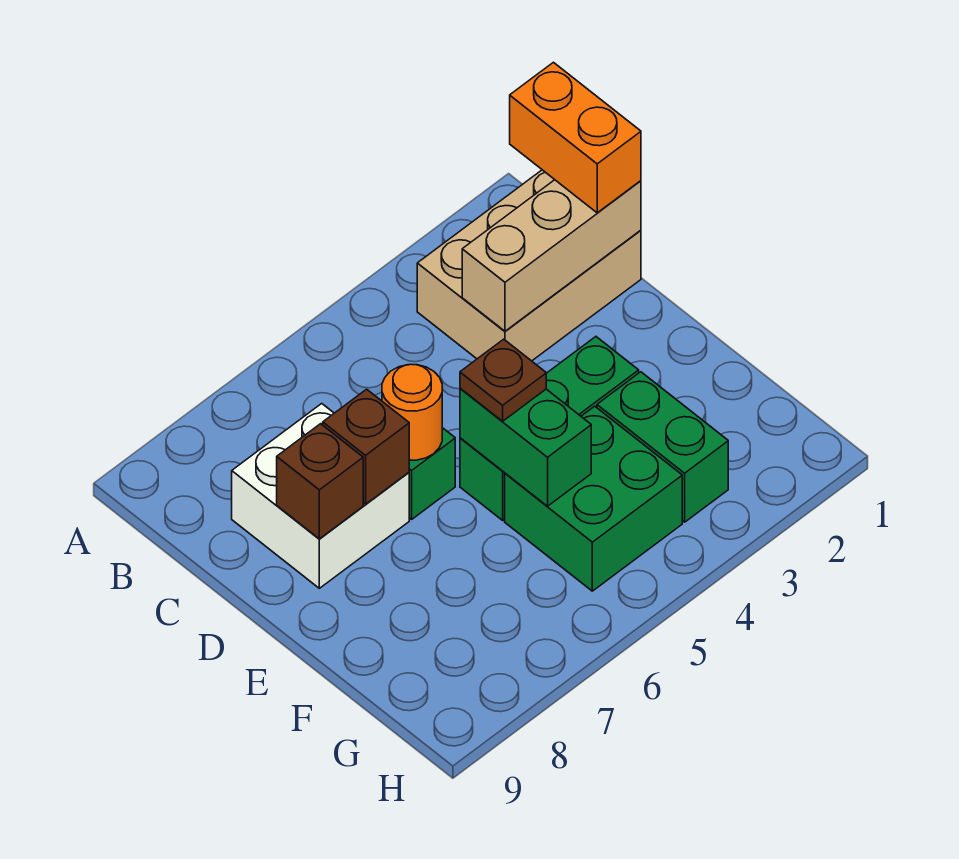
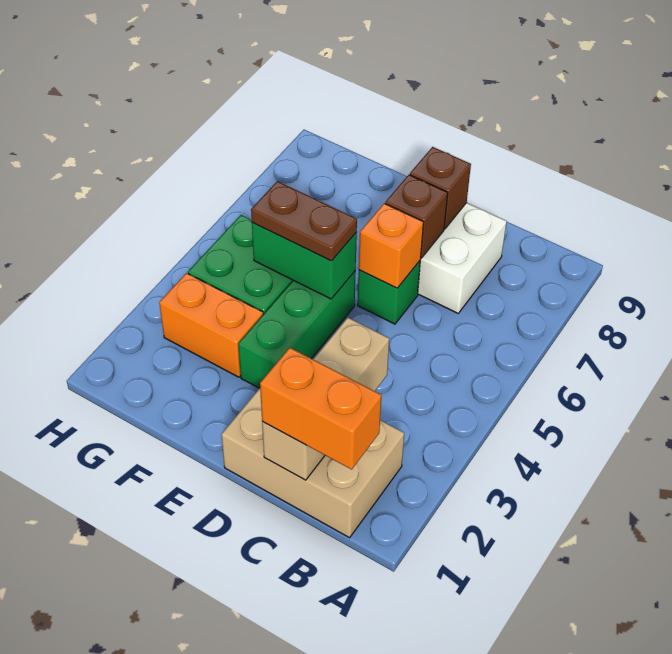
tan brick B1:C3 level 1 -> tan brick B1:D2 level 1
orange round brick D6 level 2 -> orange brick D6 level 2
brown plate E5 level 3 -> brown plate E5:F5 level 3
green brick F3:G3 level 1 -> orange brick F3:G3 level 1

